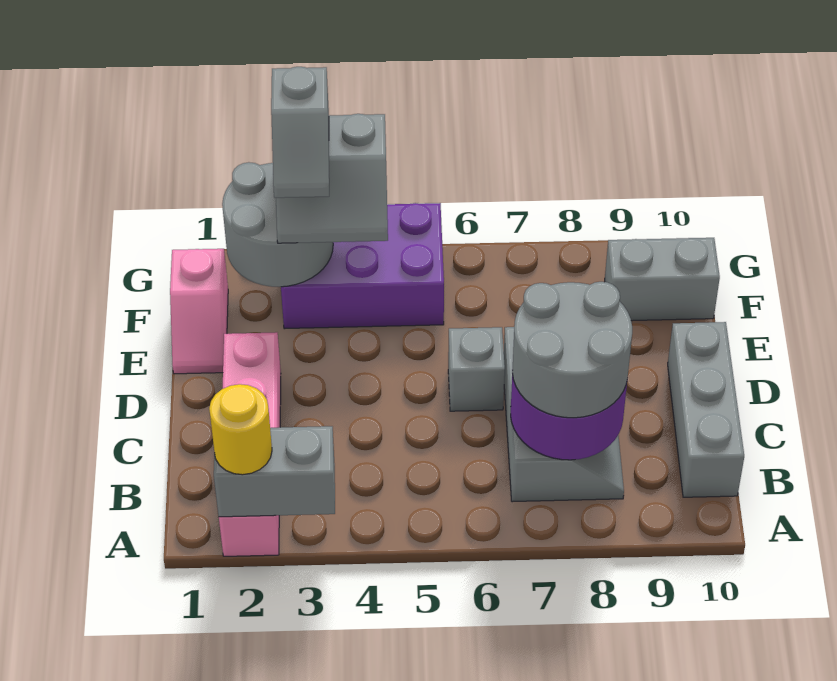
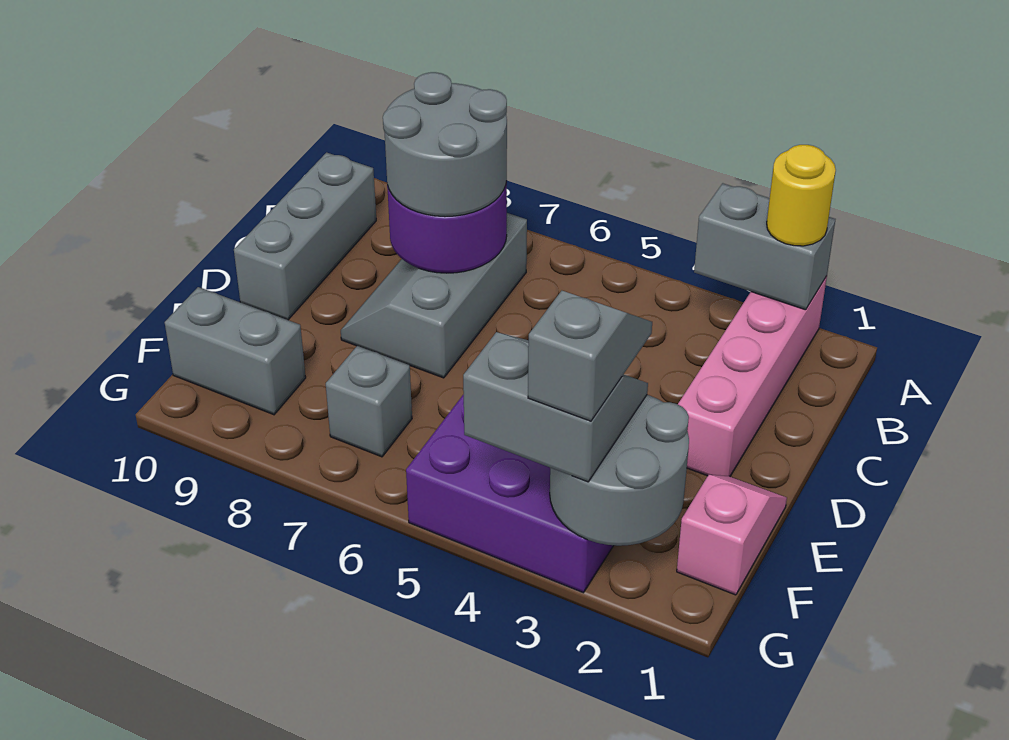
grey brick D6 level 1 -> grey brick F7 level 1

